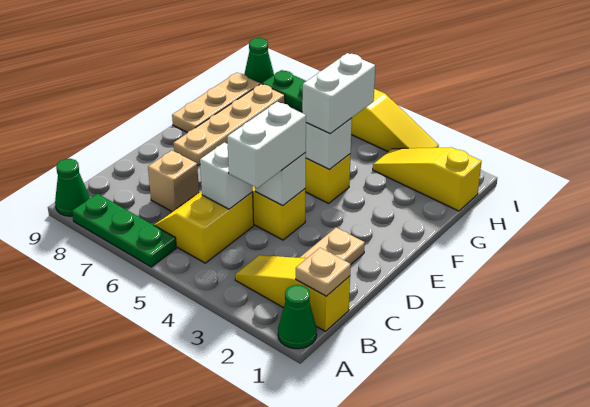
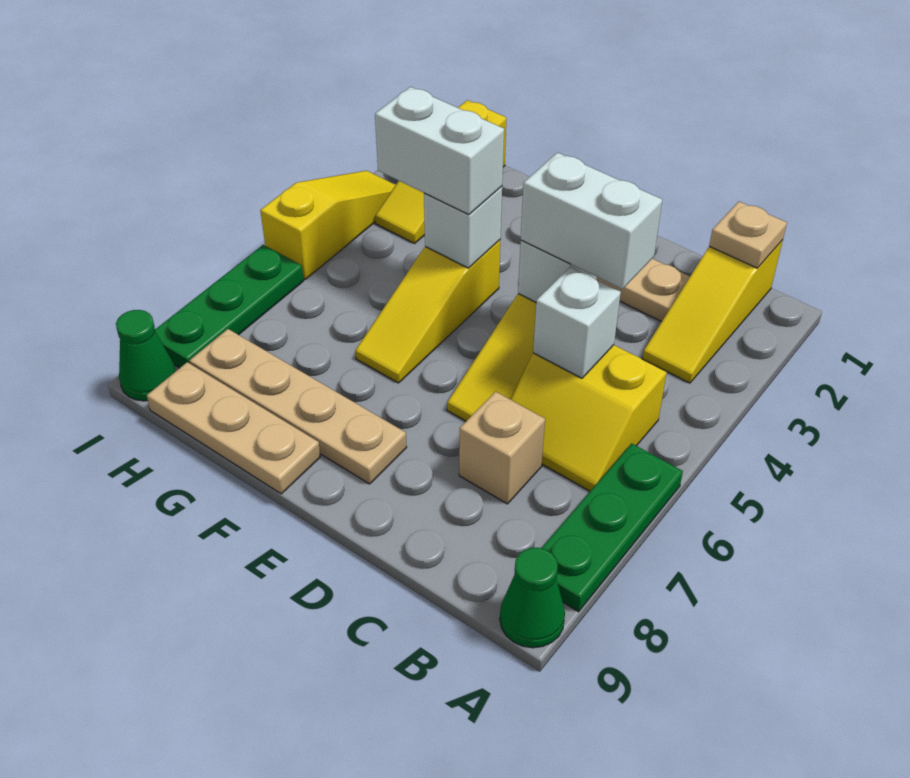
green cone A1 level 1 -> none

